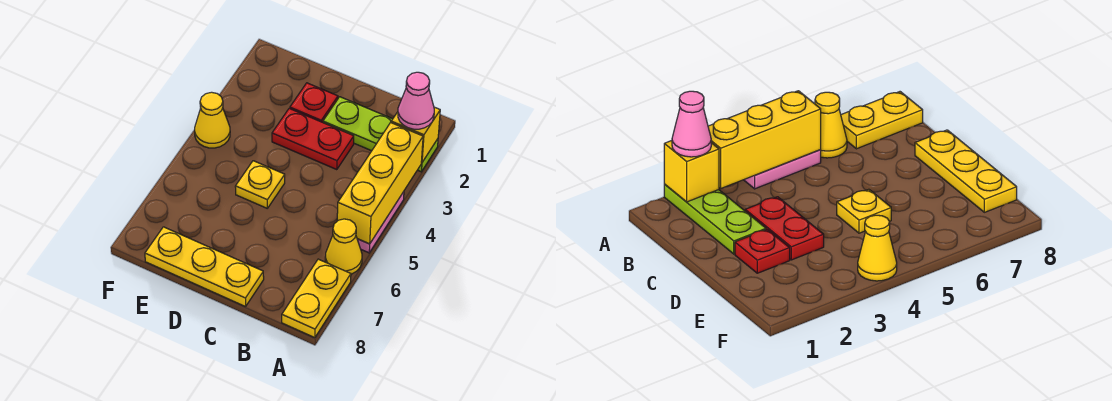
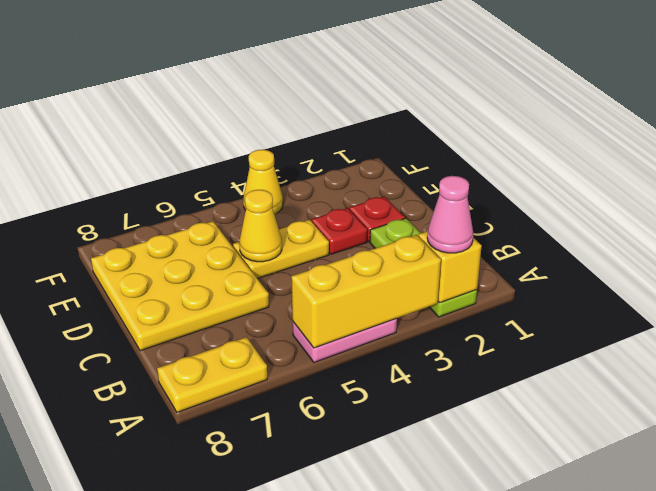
yellow cone A6 level 1 -> yellow cone D5 level 2
red plate C3:D3 level 1 -> red plate D3 level 1
yellow plate C8:E8 level 1 -> yellow plate C6:E8 level 1
yellow plate D5 level 1 -> yellow plate D4:D5 level 1

